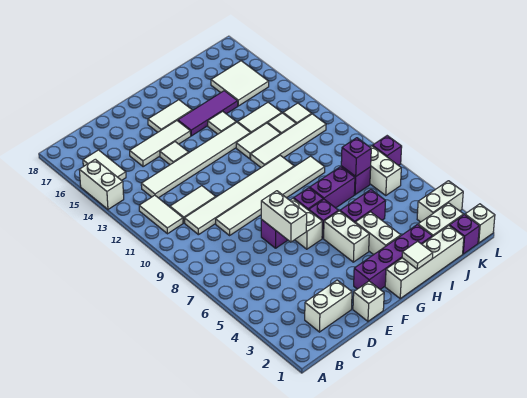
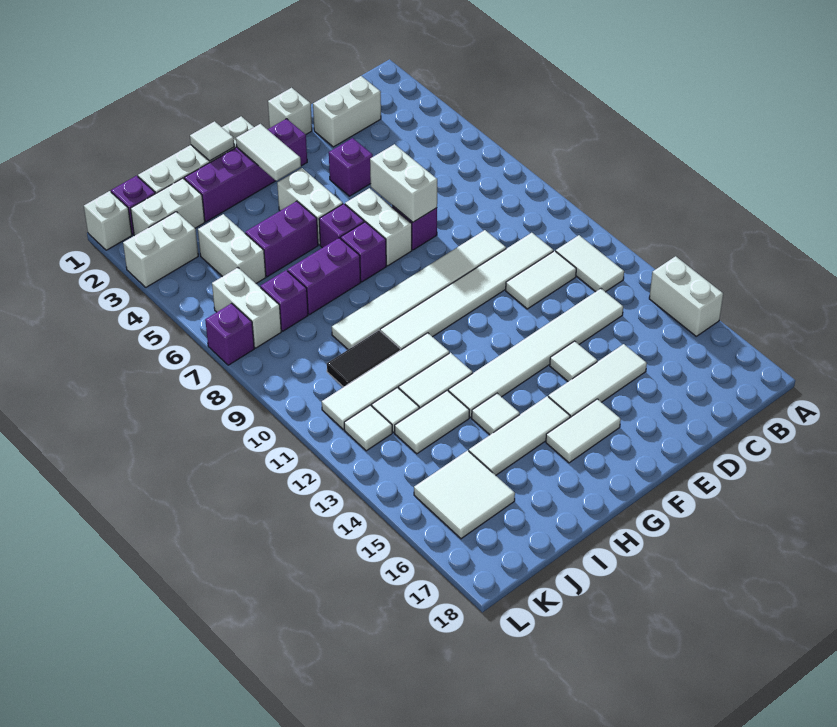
white tile B15:B16 level 1 -> white tile G2:G3 level 2
purple tile G15:I15 level 1 -> white tile G15:I15 level 1
white brick H3:H4 level 1 -> white brick J4:J5 level 1
none -> black tile I10:J10 level 1
purple brick J7 level 2 -> purple brick E4 level 1

